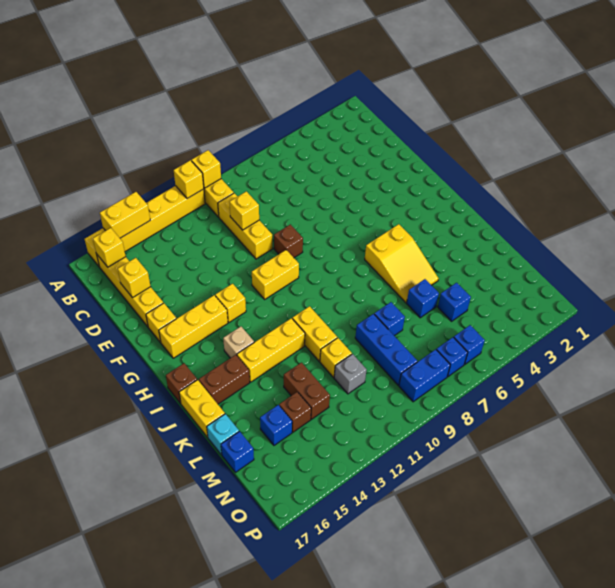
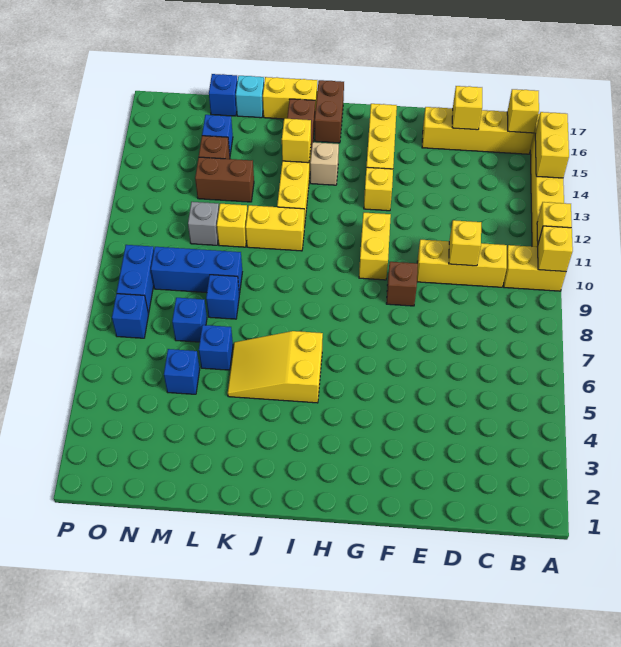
yellow brick F16 level 1 -> yellow brick J14 level 2
brown brick I17 level 1 -> brown brick I16:I17 level 1
blue brick O6 level 1 -> blue brick M7 level 1

